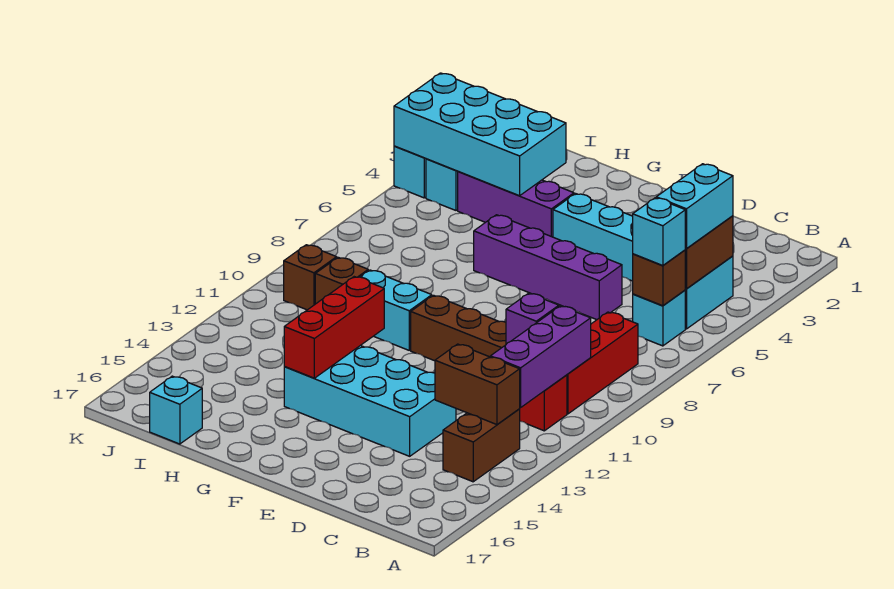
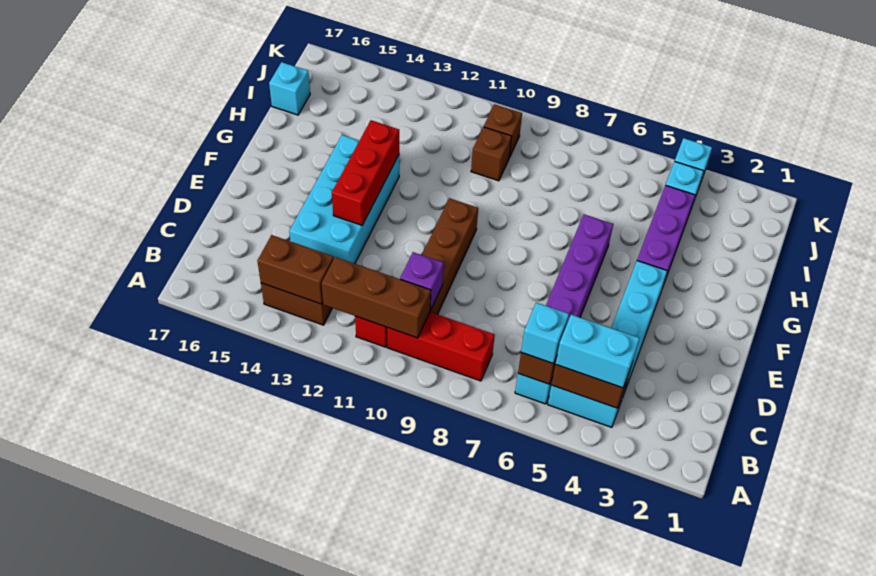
purple brick B10:B12 level 2 -> brown brick B10:B12 level 2
brown brick B13:C13 level 2 -> brown brick B13:B14 level 2
cyan brick G10:H10 level 1 -> none
red brick G12:G14 level 2 -> red brick E13:G13 level 2
cyan brick H3:K4 level 2 -> none

